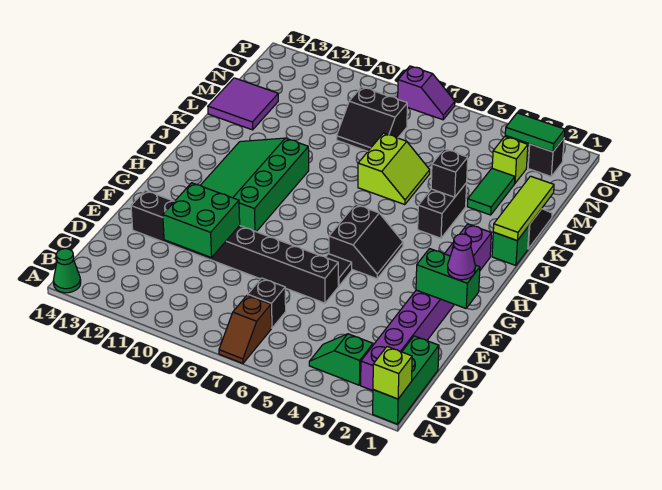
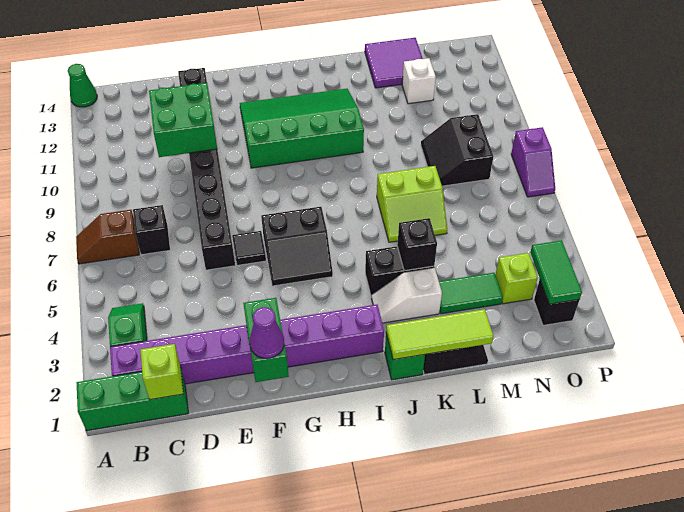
lime brick A1 level 2 -> lime brick C1 level 2
none -> white slope J3:K3 level 1 top K
none -> white brick M12 level 1

